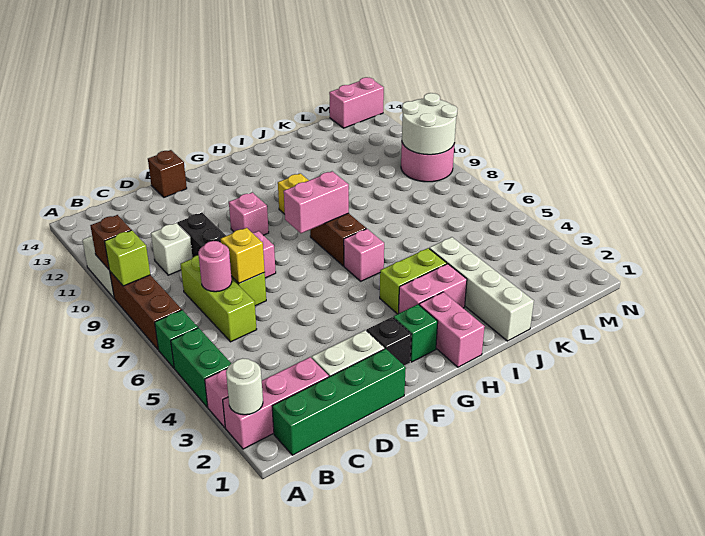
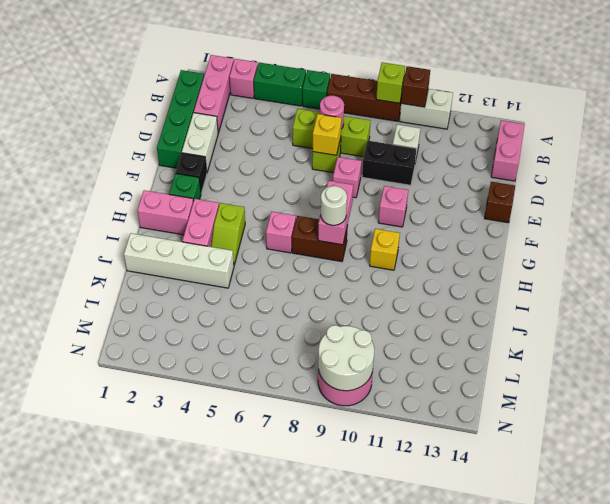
white round brick A2 level 2 -> white round brick H8 level 3
lime brick H4:I4 level 1 -> lime slope H4:I4 level 1 top H
pink brick M14:N14 level 1 -> pink brick B14:C14 level 1

